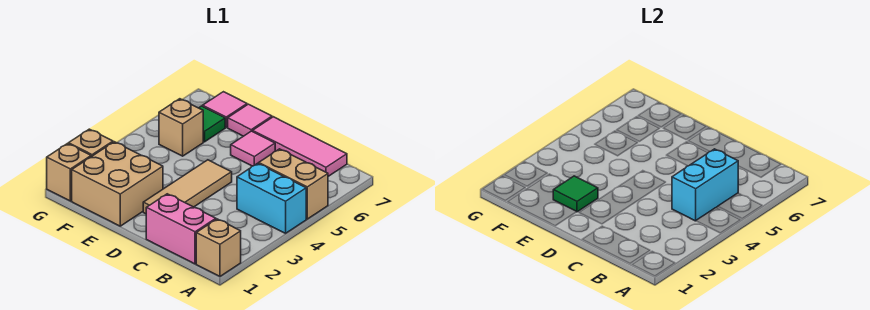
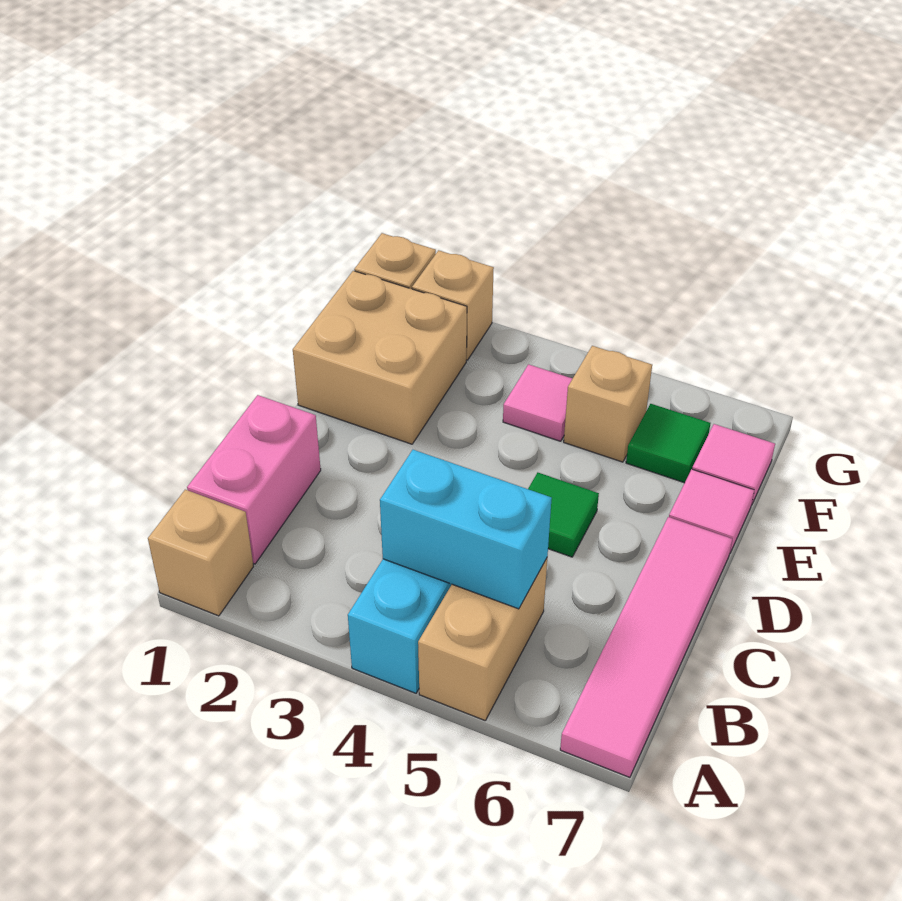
pink tile B7:D7 level 1 -> pink tile A7:D7 level 1
tan tile D2:D4 level 1 -> none
pink tile D6 level 1 -> pink tile F4 level 1
green tile E2 level 2 -> green tile D5 level 1

